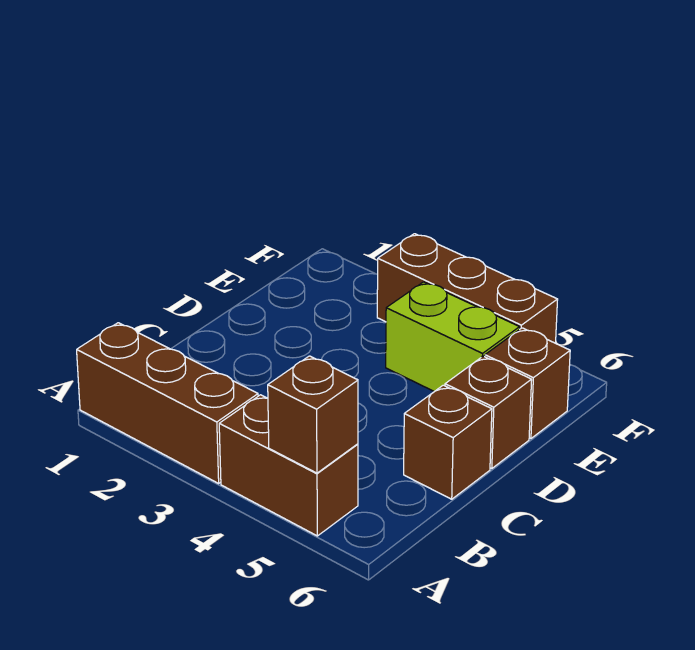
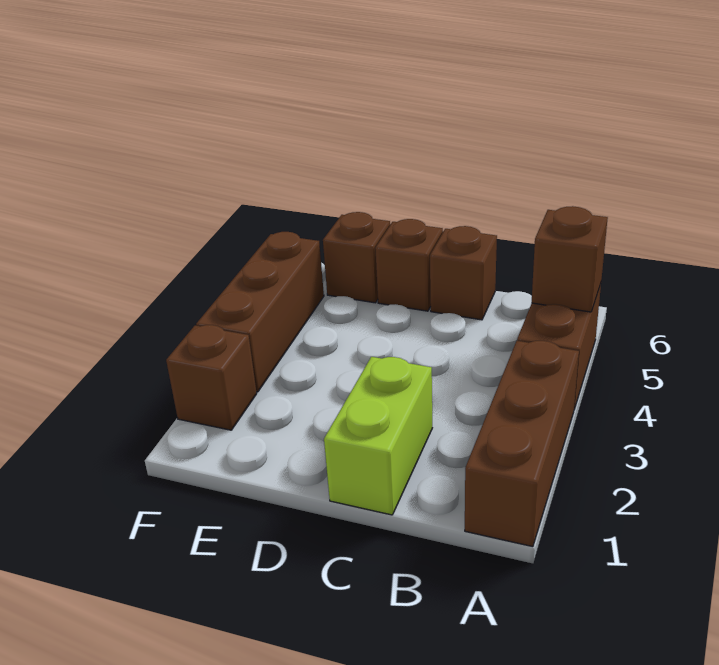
lime brick E4:E5 level 1 -> lime brick C1:C2 level 1
none -> brown brick F2 level 1

